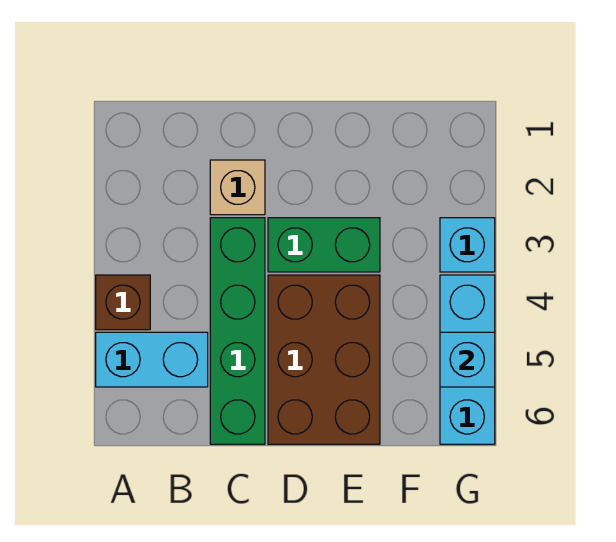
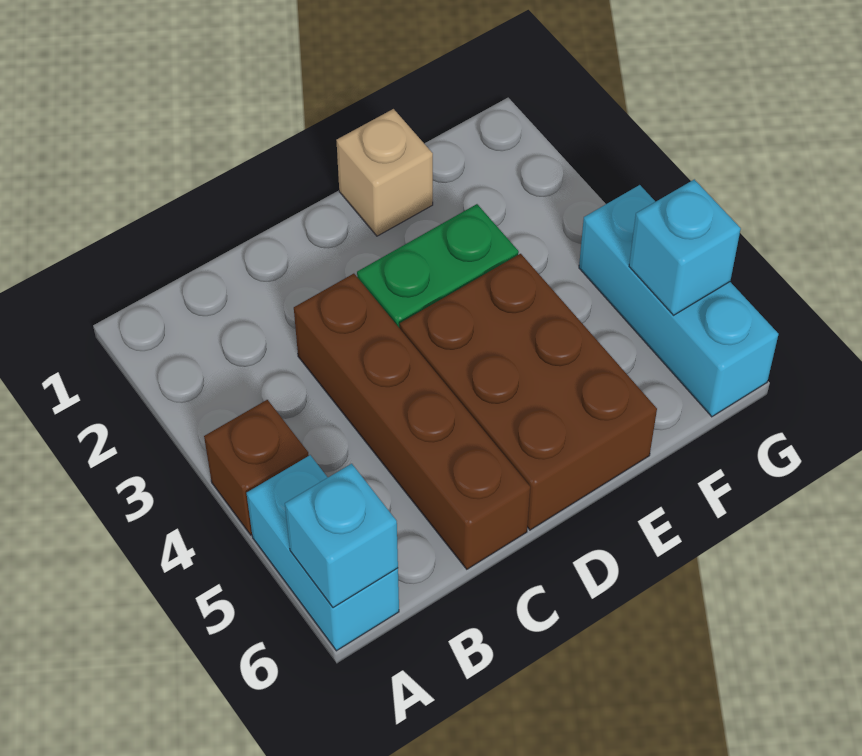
cyan brick A5:B5 level 1 -> cyan brick A5:A6 level 1
tan brick C2 level 1 -> tan brick E1 level 1
green brick C3:C6 level 1 -> brown brick C3:C6 level 1
cyan brick G3 level 1 -> cyan brick A6 level 2

